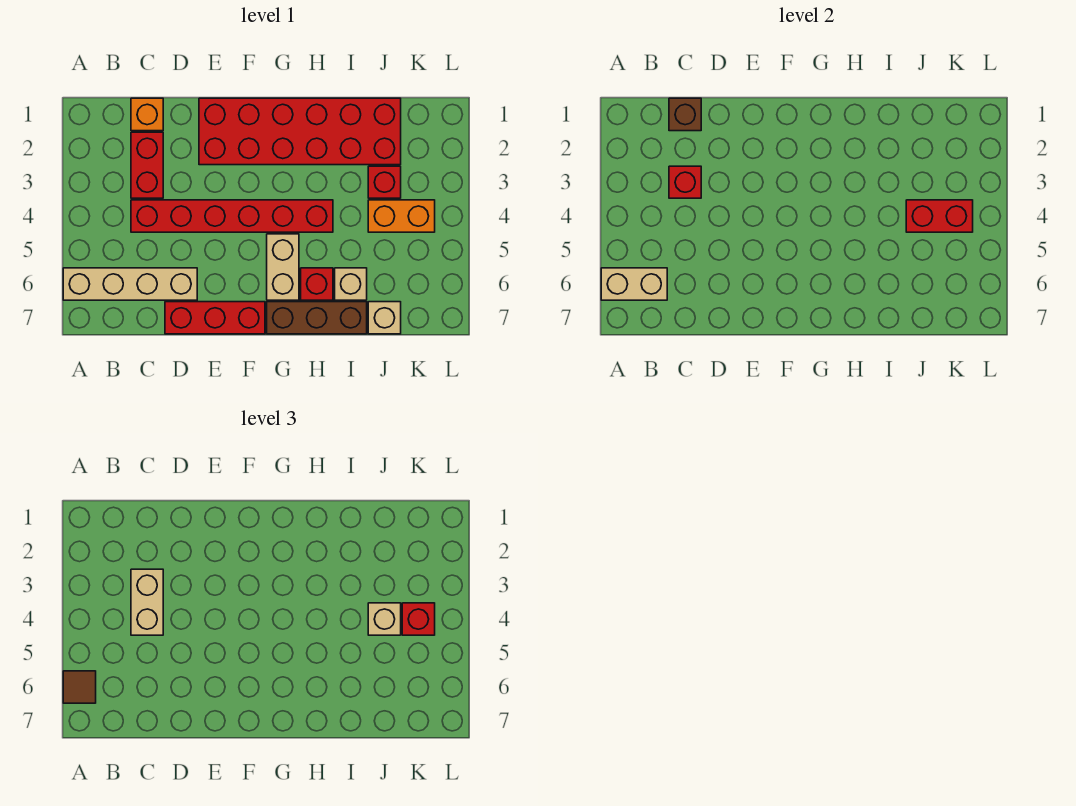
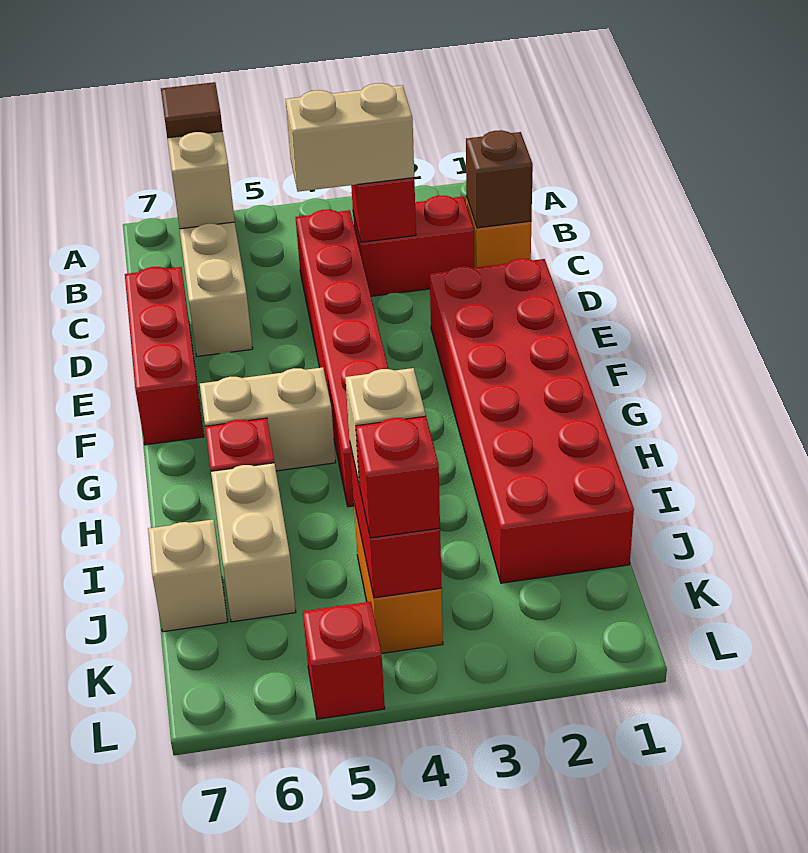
brown brick G7:I7 level 1 -> none
tan brick I6 level 1 -> tan brick I6:J6 level 1
red brick J3 level 1 -> red brick L5 level 1

